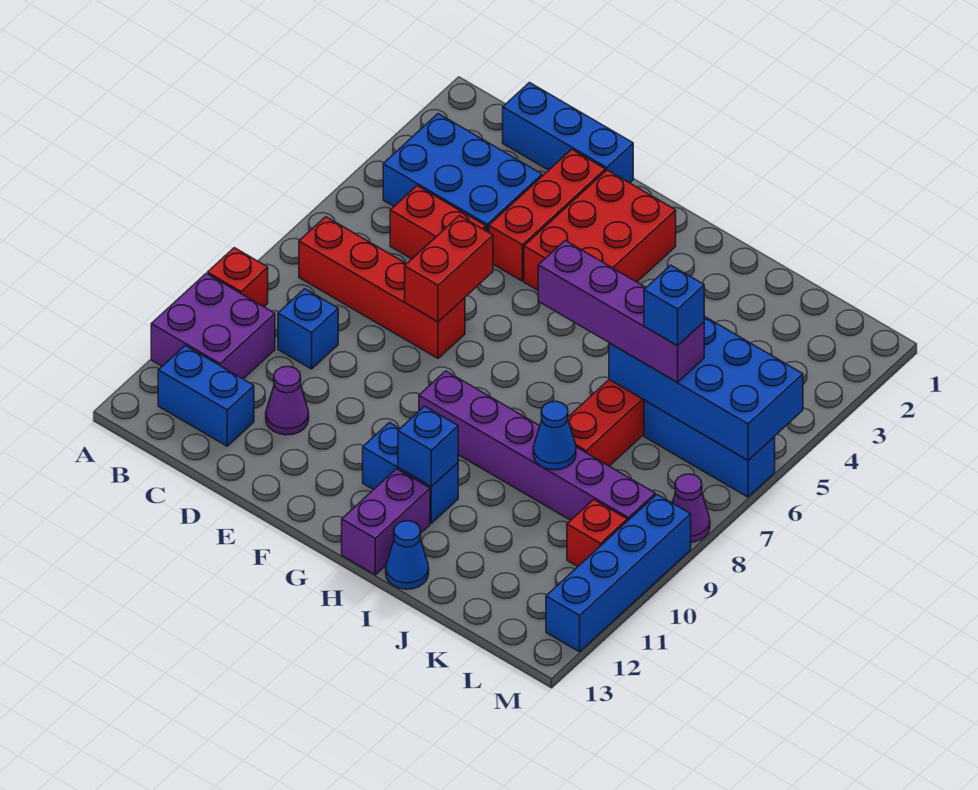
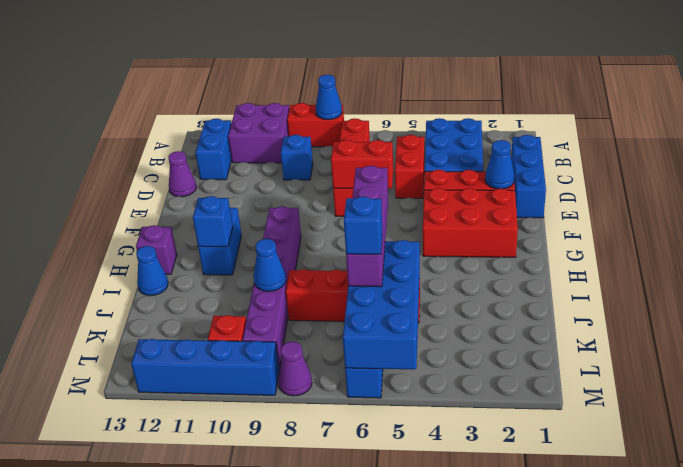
none -> blue cone A8 level 2
red brick A9 level 1 -> red brick A8:A9 level 1
purple cone D11 level 1 -> purple cone D13 level 1
none -> blue cone E2 level 2
purple brick H12:H13 level 1 -> purple brick H13 level 1

